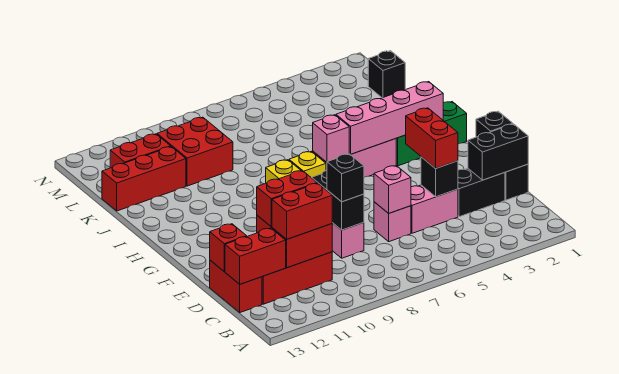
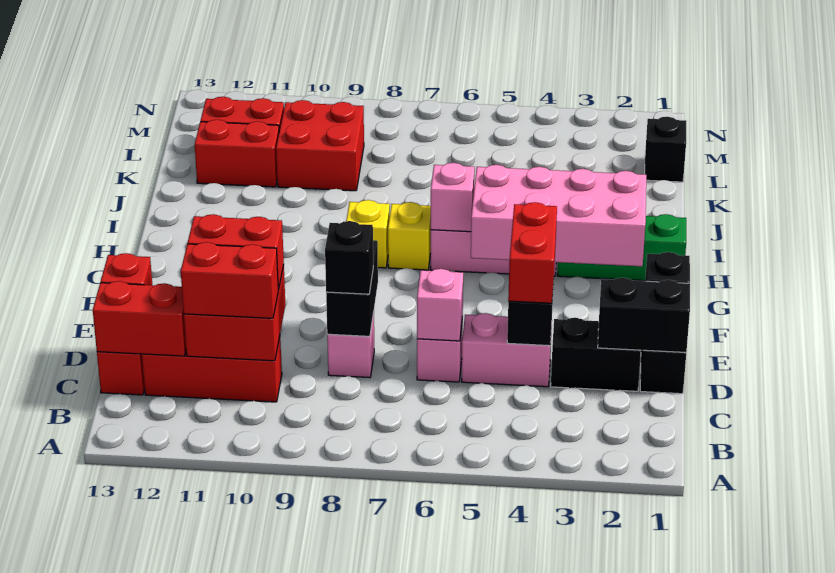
pink brick H2:H5 level 2 -> pink brick G2:H5 level 2
red brick K11:K13 level 1 -> red brick K11:K12 level 1

